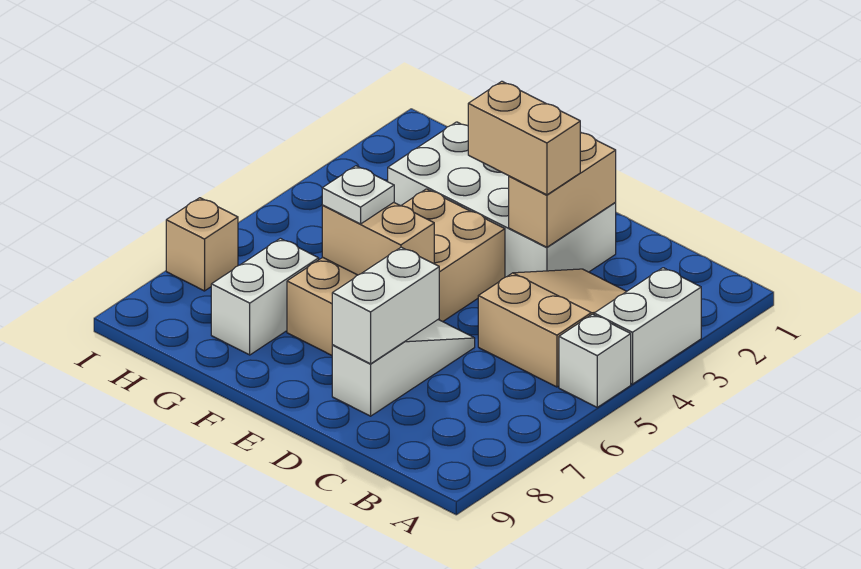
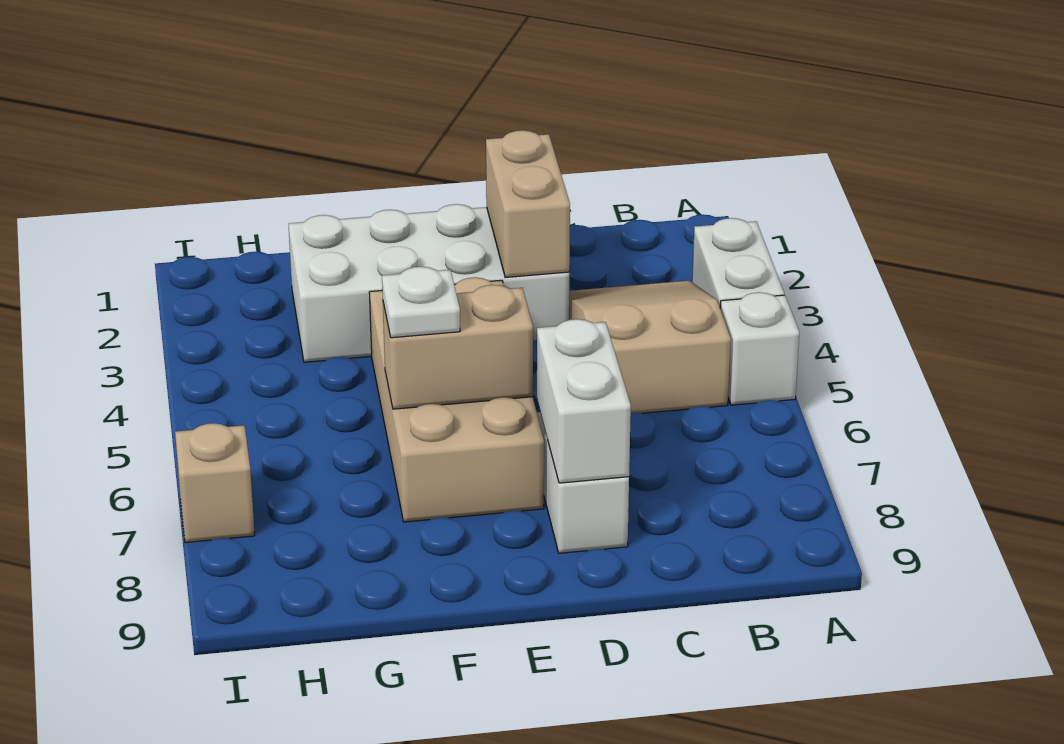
tan brick D3:E3 level 3 -> none
white brick G7:G8 level 1 -> none

